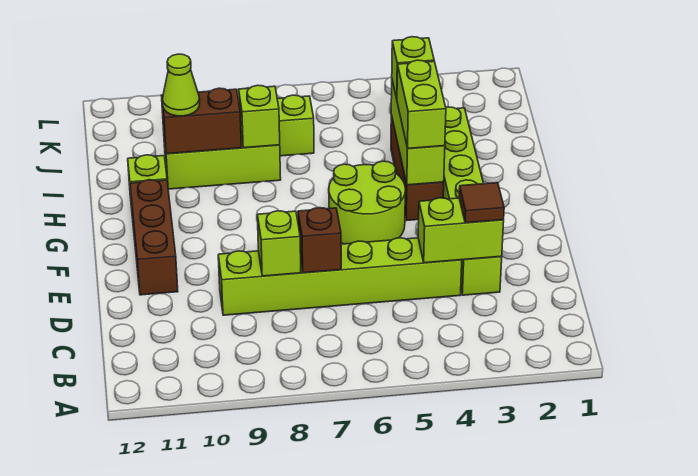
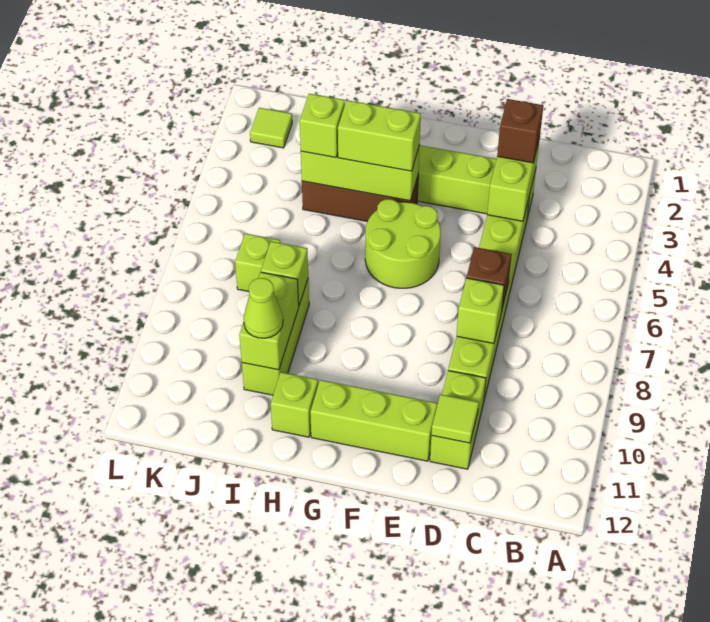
brown tile D3 level 3 -> brown brick D3 level 3
none -> lime brick D10:D11 level 1
none -> lime tile D11 level 2
brown brick E11:G11 level 1 -> lime brick E11:G11 level 1
brown brick I9:I10 level 2 -> lime brick I9:I10 level 2
none -> lime tile K2 level 1

